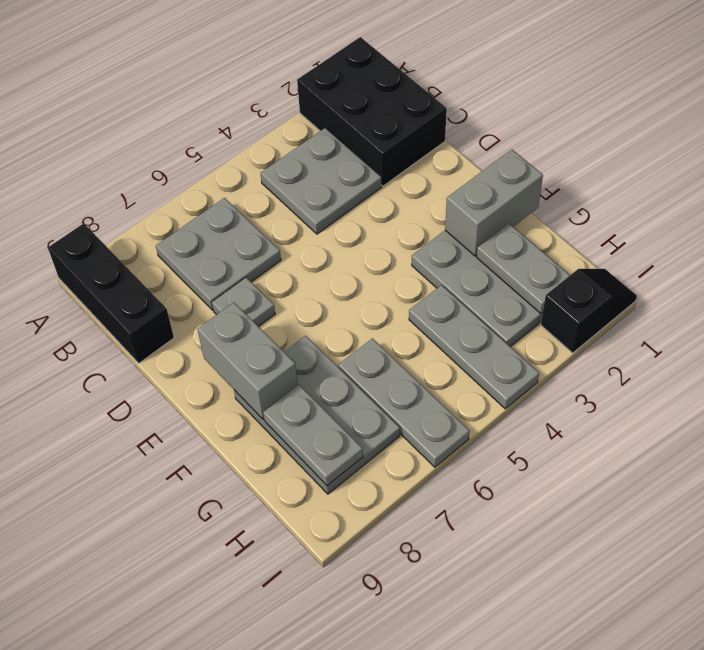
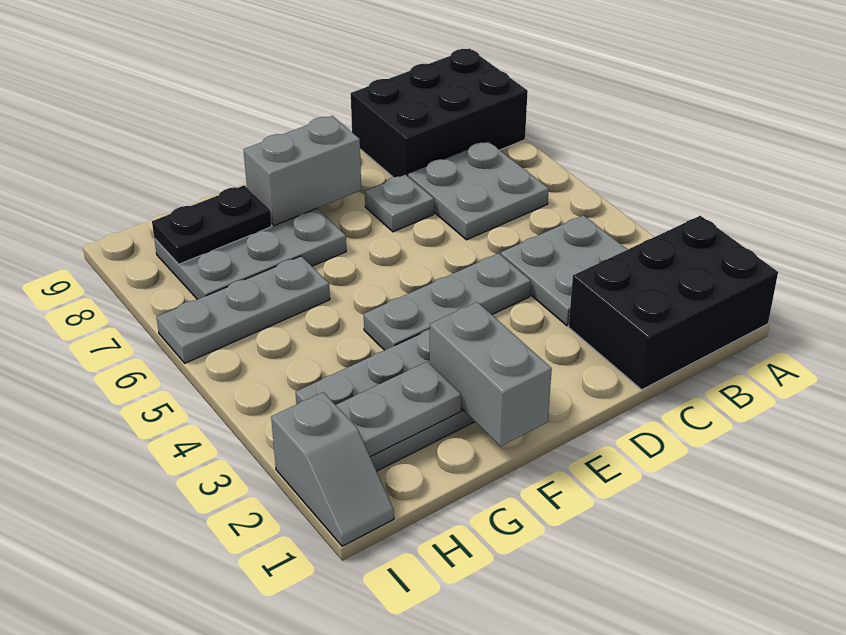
black brick A9:C9 level 1 -> black brick A8:C9 level 1
grey plate G4:I4 level 1 -> grey plate D4:F4 level 1
grey plate G8:H8 level 2 -> black plate G8:H8 level 2
black slope I1:I2 level 1 top 2 -> grey slope I1:I2 level 1 top 2

